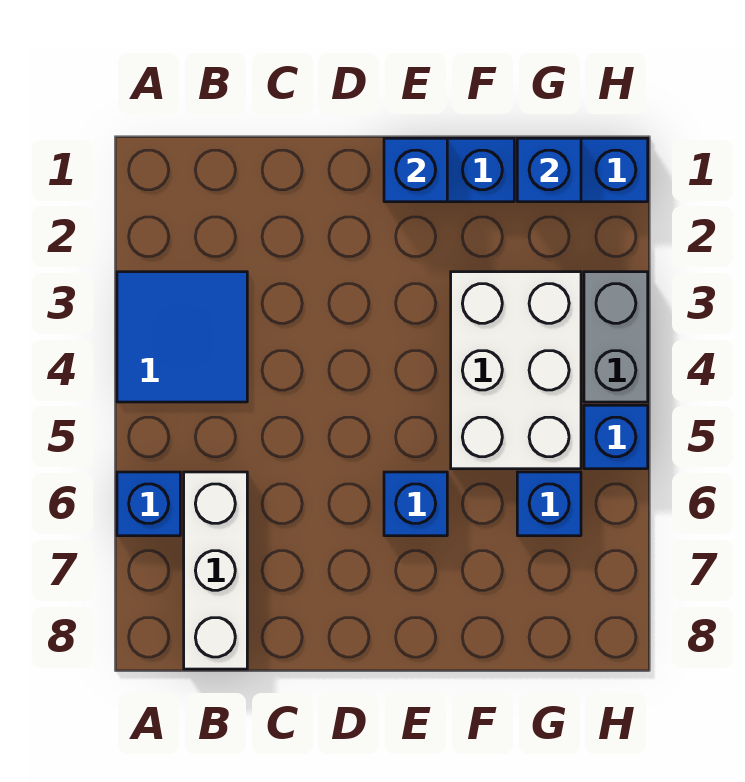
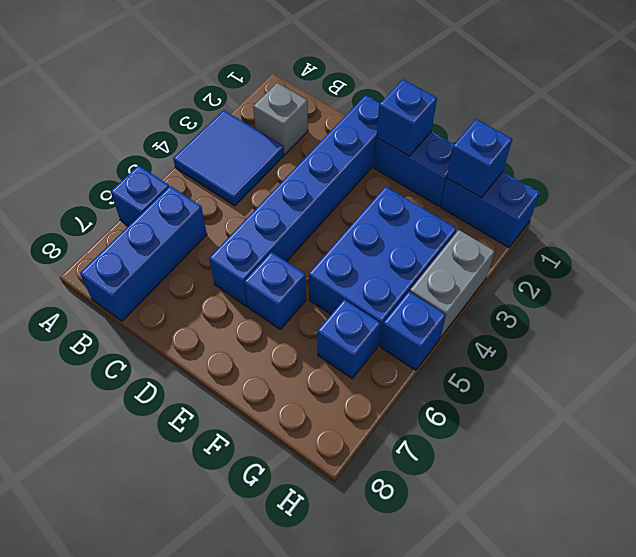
none -> grey brick B2 level 1
white brick B6:B8 level 1 -> blue brick B6:B8 level 1
none -> blue brick D1:D6 level 1
white brick F3:G5 level 1 -> blue brick F3:G5 level 1

